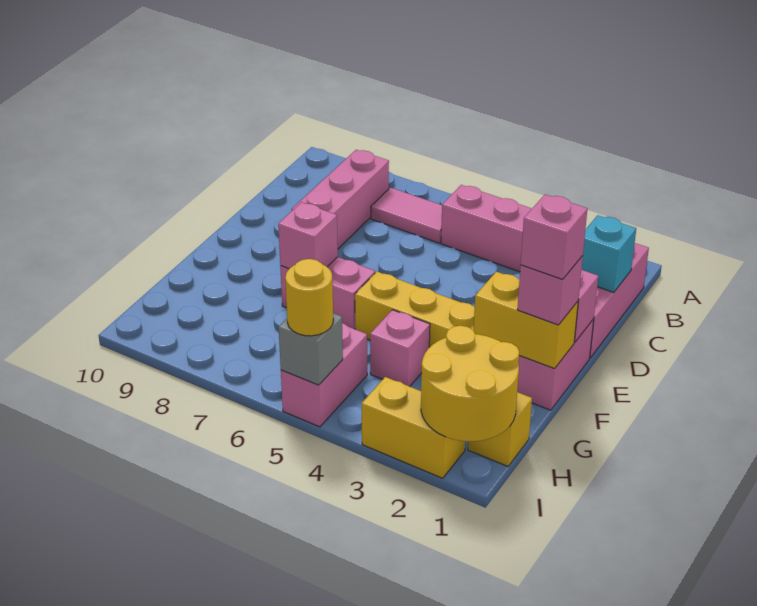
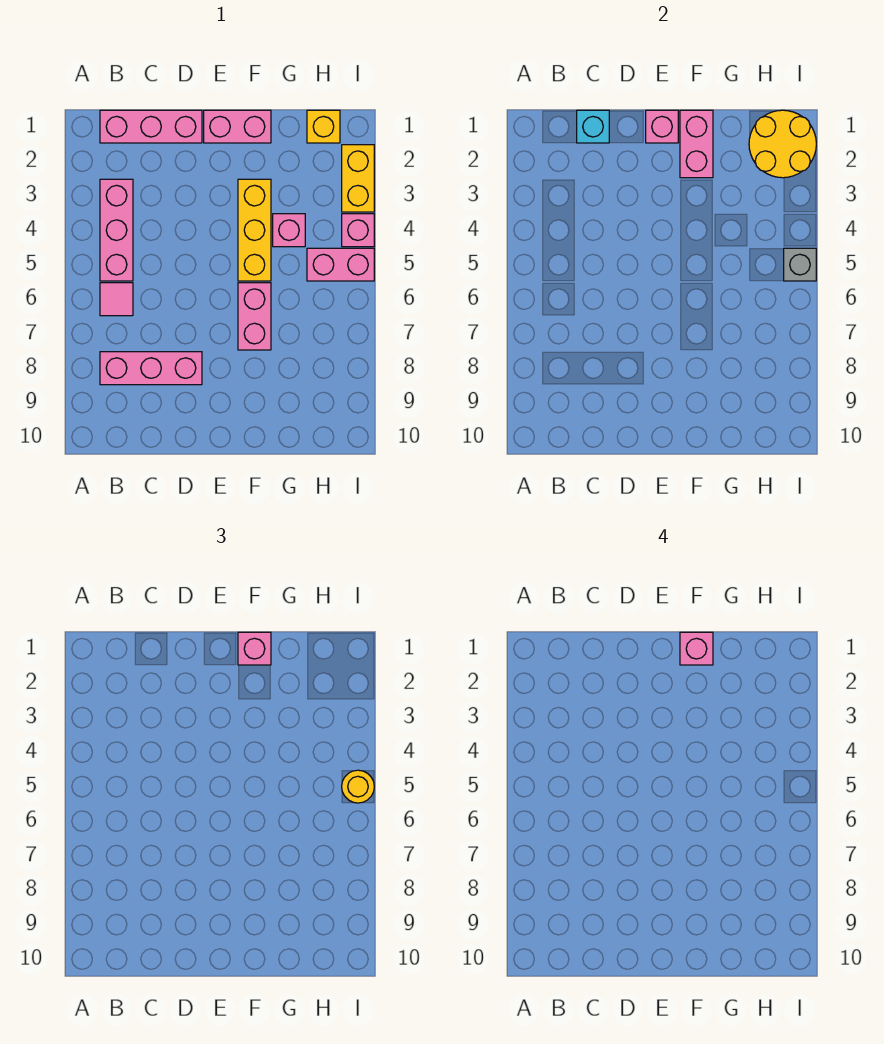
pink tile B6:B7 level 1 -> pink tile B6 level 1
yellow brick F1:F2 level 2 -> pink brick F1:F2 level 2
pink brick F7 level 2 -> pink brick I4 level 1

